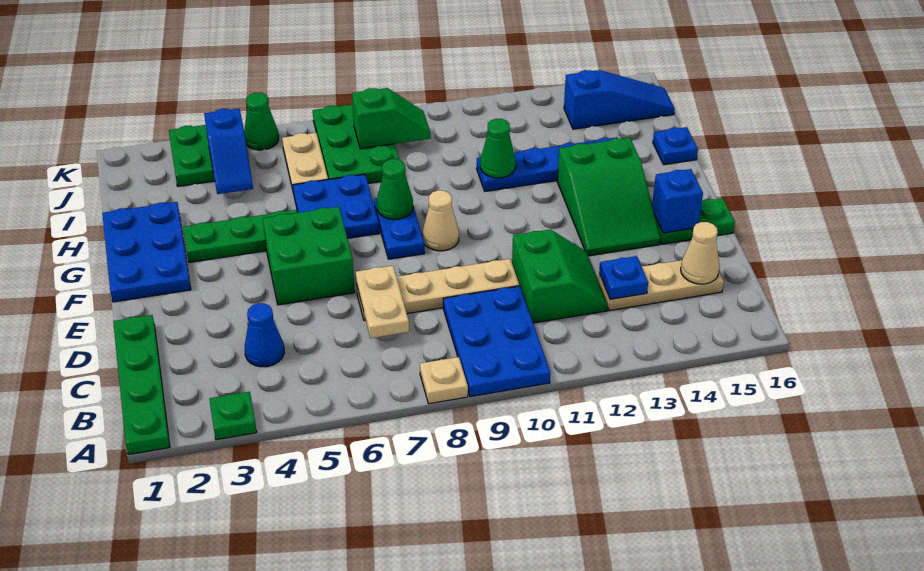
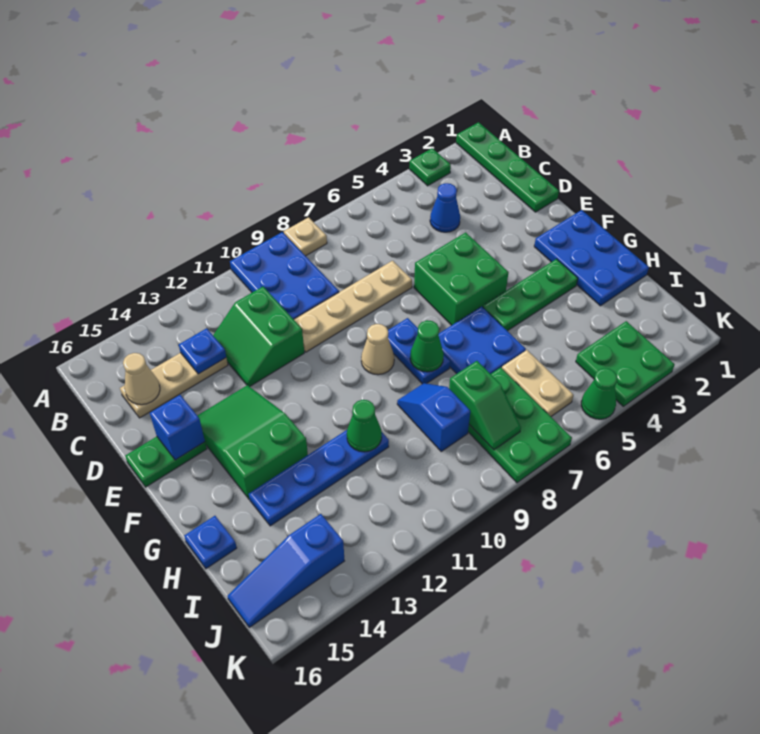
tan plate C7:D7 level 2 -> none
blue slope I4:J4 level 2 top J -> blue slope H9:I9 level 1 top I
green slope J8:J9 level 2 top 8 -> green slope I8:J8 level 2 top I

